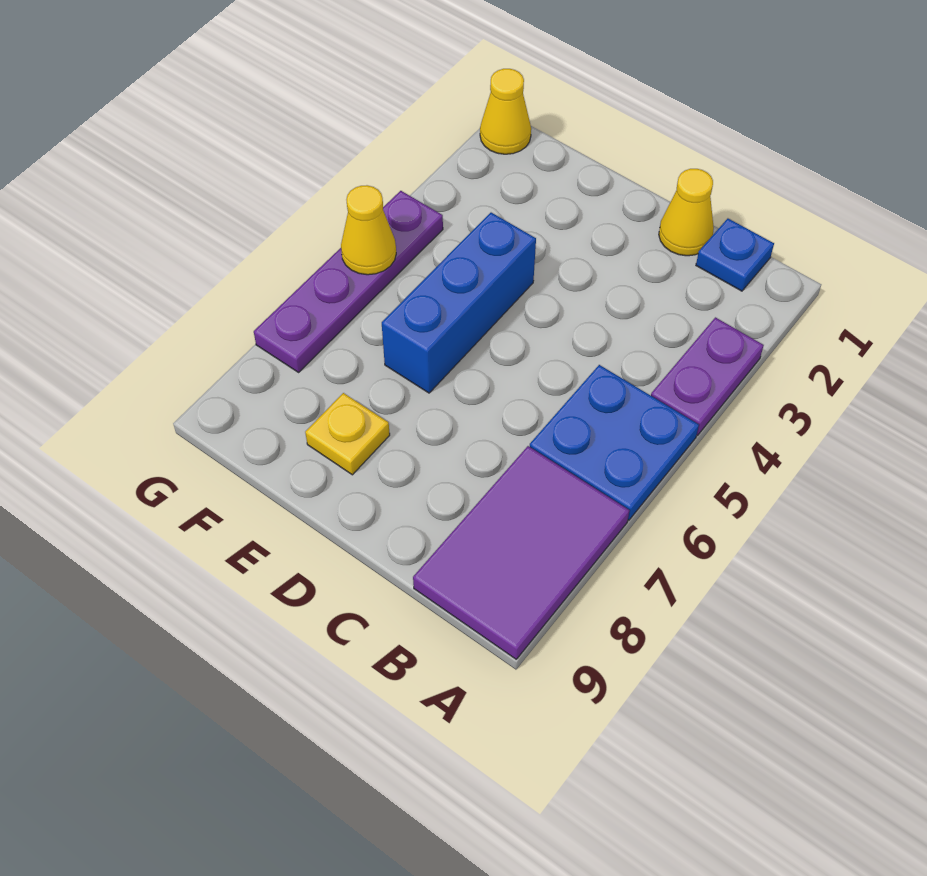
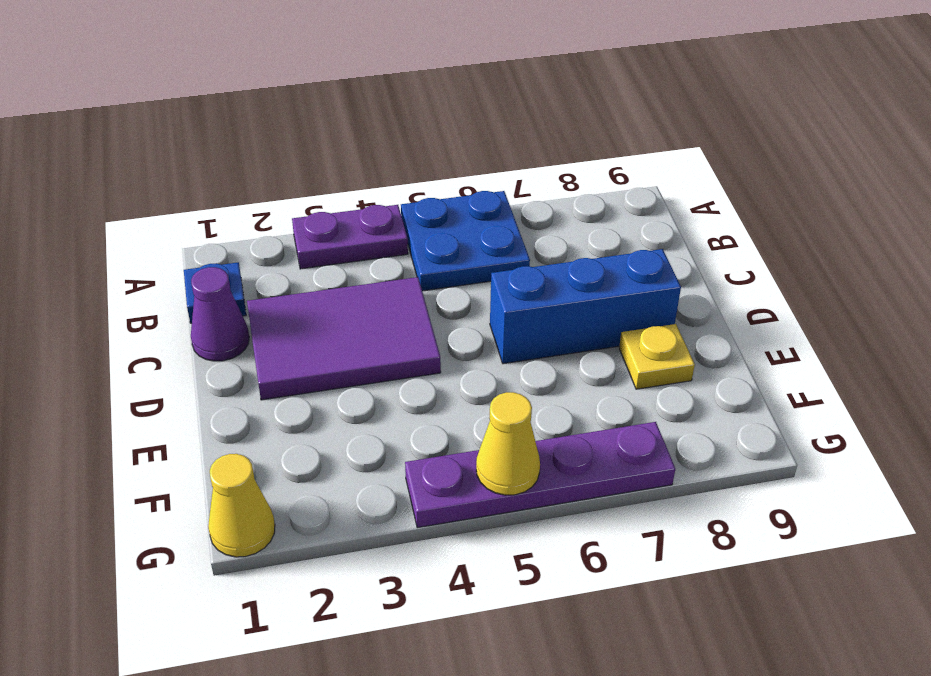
purple tile A7:B9 level 1 -> purple tile C2:D4 level 1
yellow cone C1 level 1 -> purple cone C1 level 1
blue brick E4:E6 level 1 -> blue brick D6:D8 level 1

